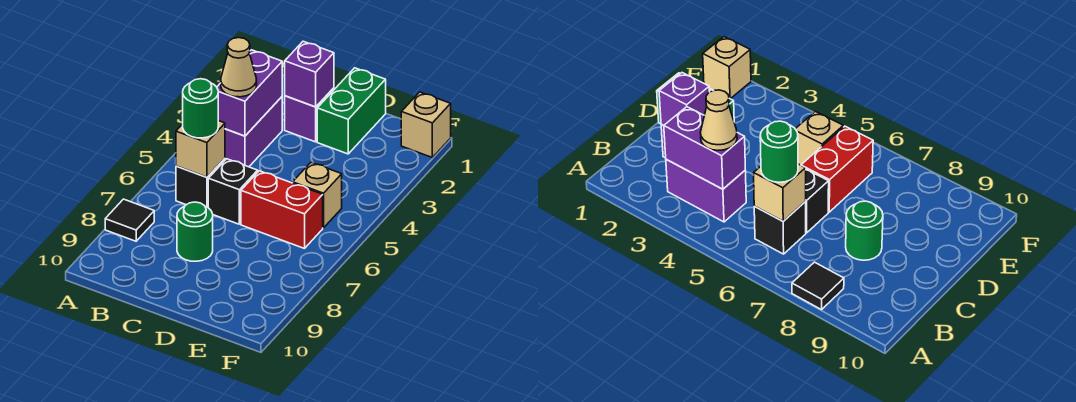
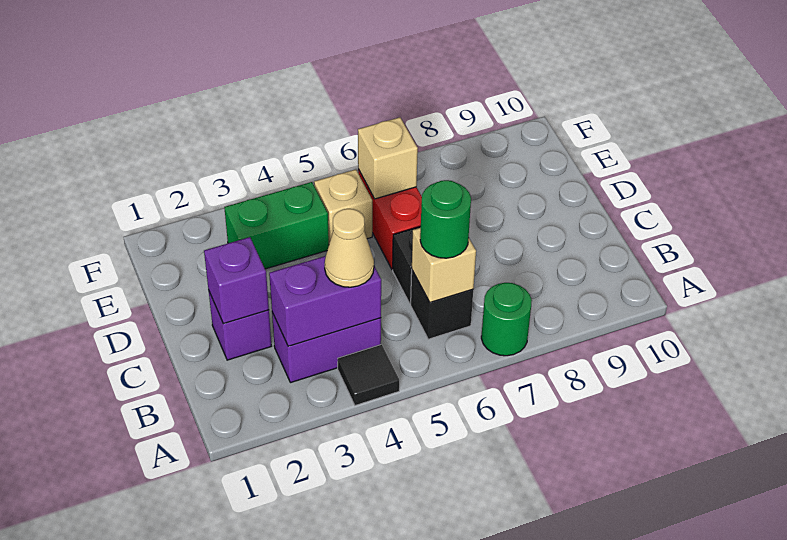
black tile A8 level 1 -> black tile A4 level 1
green round brick C8 level 1 -> green round brick A7 level 1
green brick D1:D2 level 1 -> green brick E3:E4 level 1
tan brick F1 level 1 -> tan brick E6 level 2

